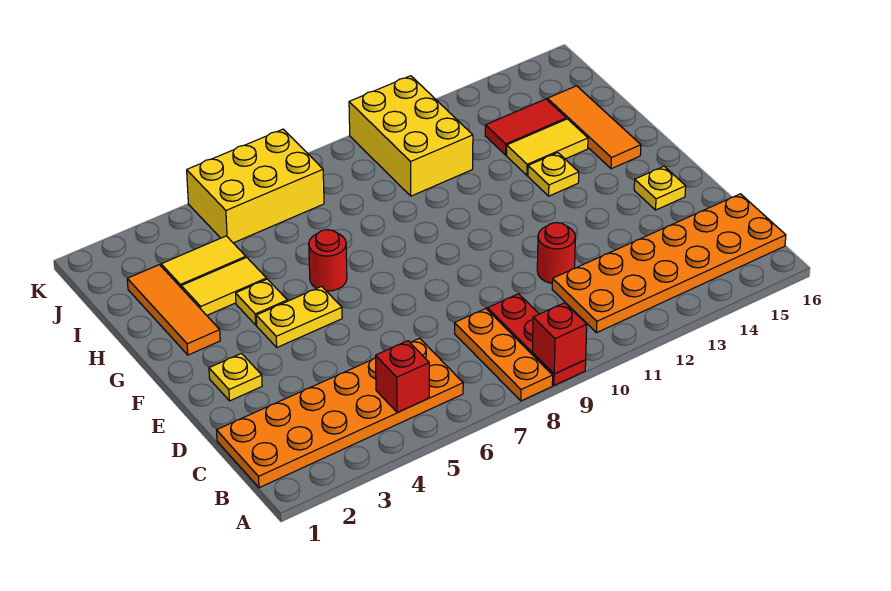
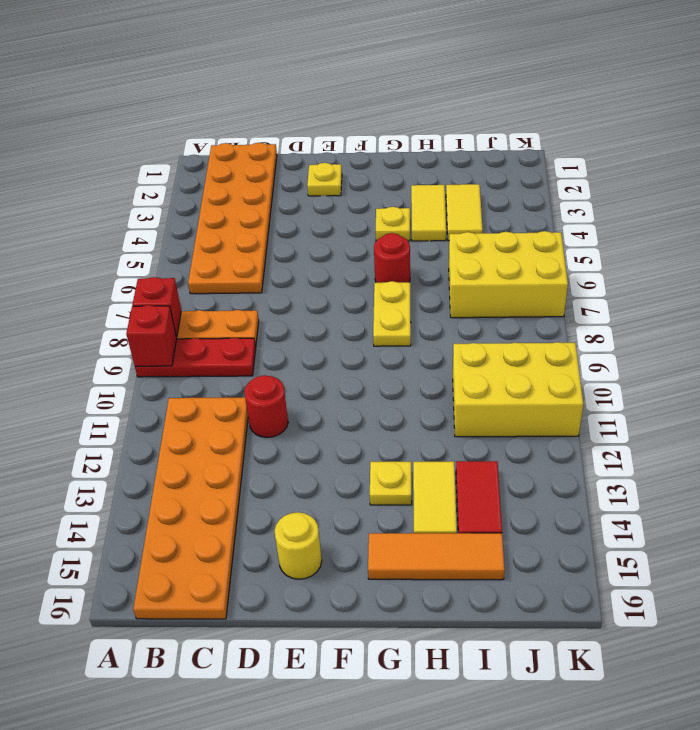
red brick B5 level 2 -> red brick A8 level 2
yellow plate E15 level 1 -> yellow round brick E15 level 1
yellow plate F4:F5 level 1 -> yellow plate G7:G8 level 1
orange tile G2:I2 level 1 -> none
yellow brick J5:K7 level 1 -> yellow brick I6:K7 level 1

